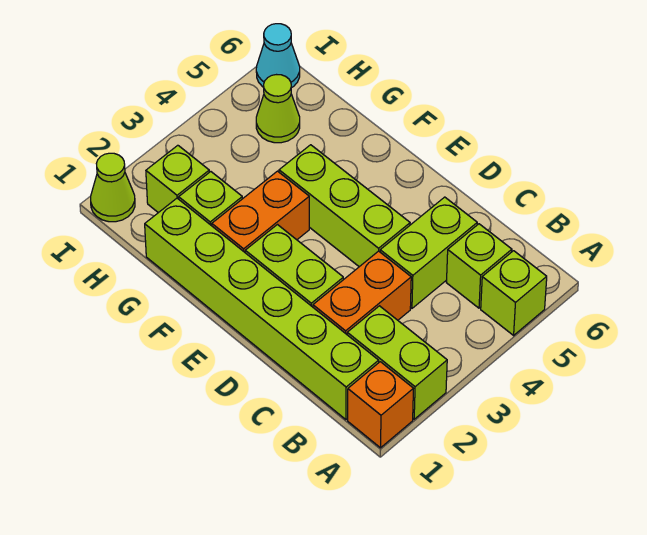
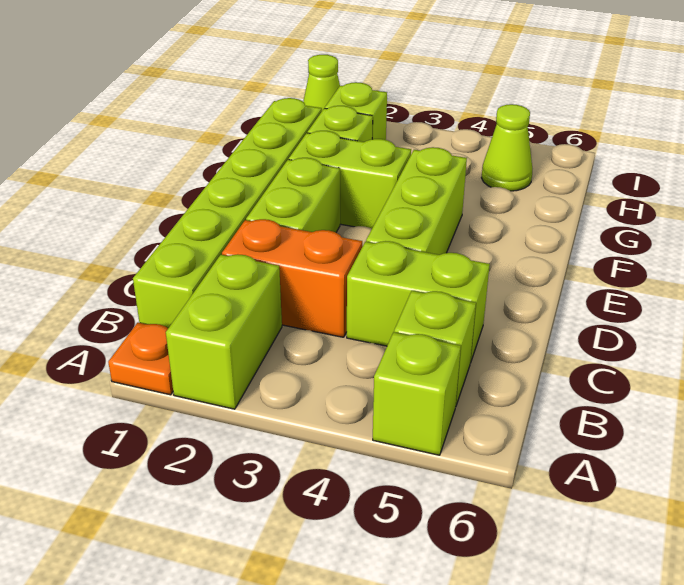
orange brick A1 level 1 -> orange plate A1 level 1
orange brick F2:F3 level 1 -> lime brick F2:F3 level 1
cyan cone I6 level 1 -> none

